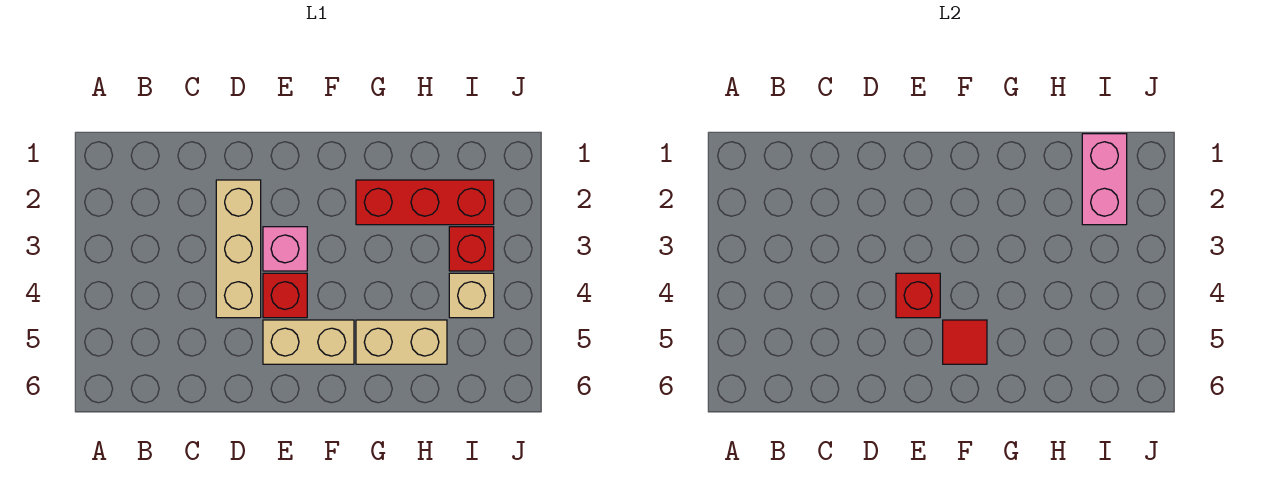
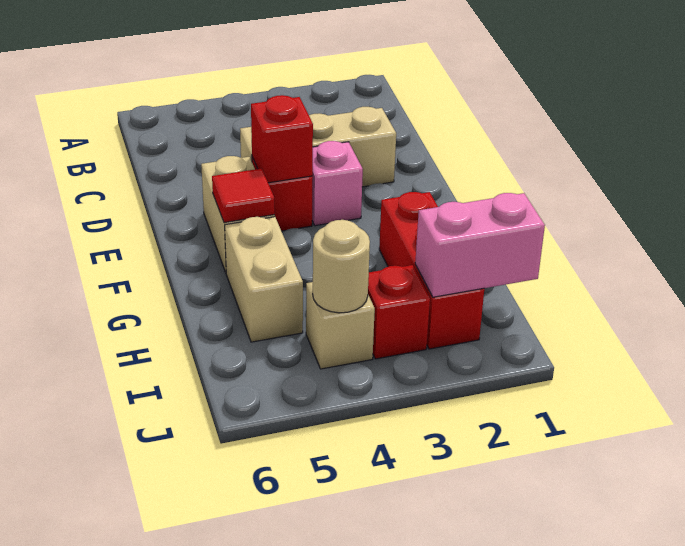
none -> tan round brick I4 level 2

